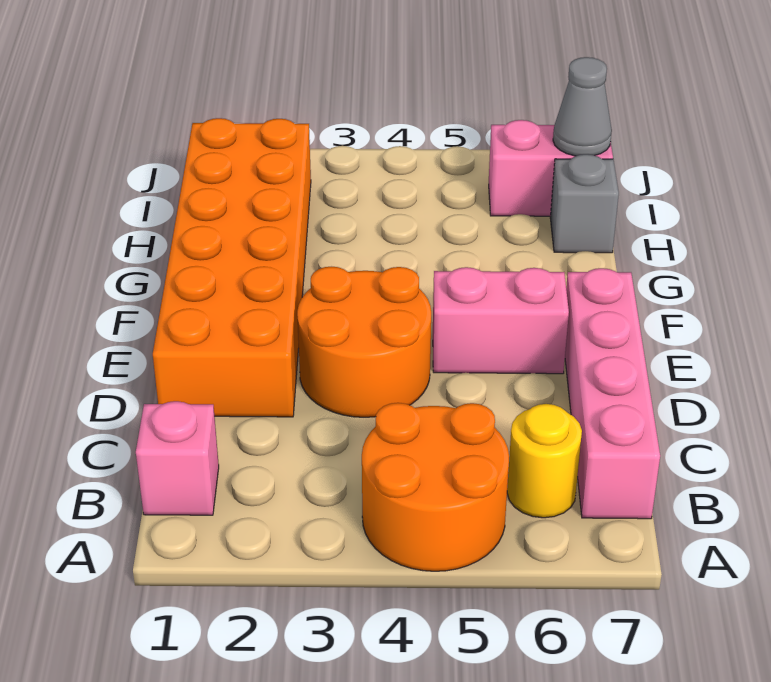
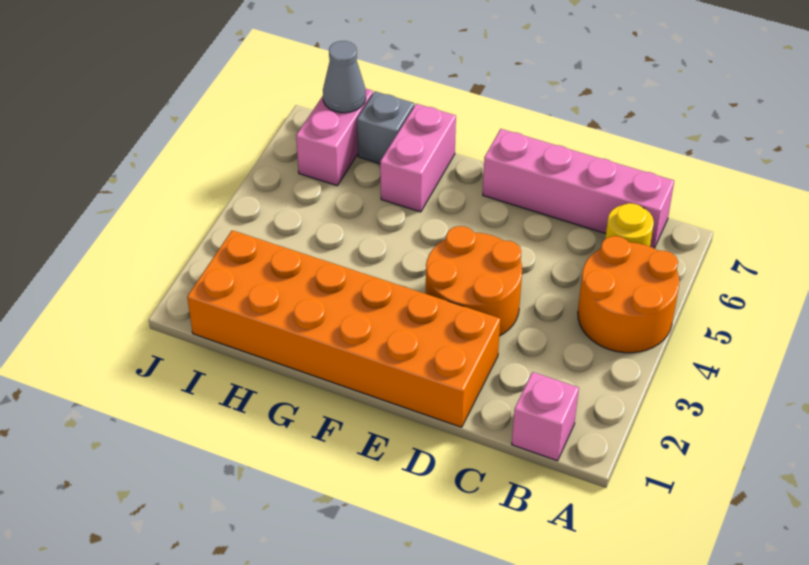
pink brick E5:E6 level 1 -> pink brick G6:G7 level 1

